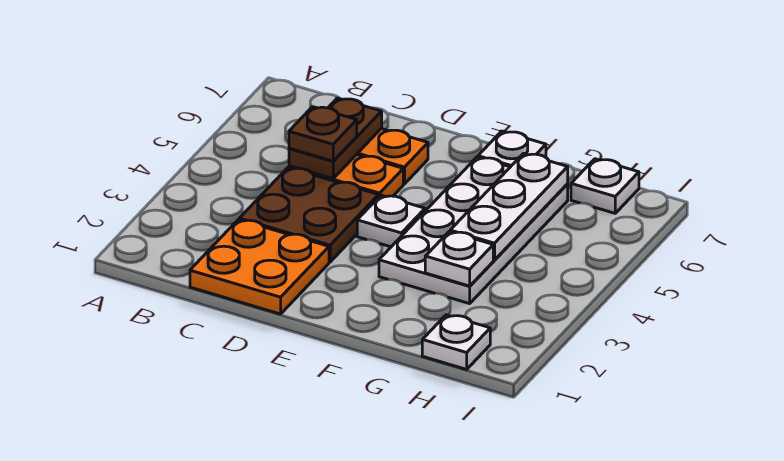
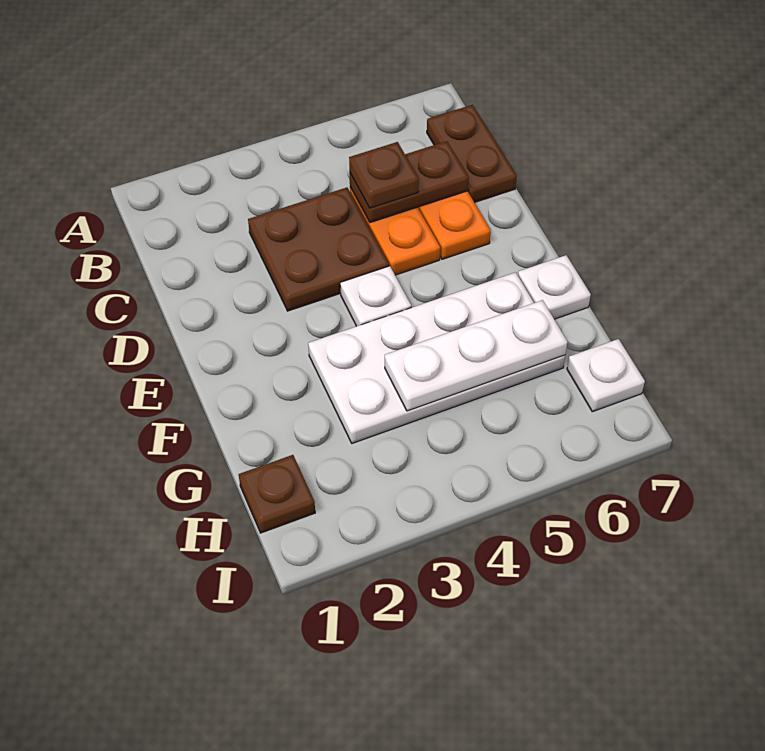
none -> brown plate B7:C7 level 1
orange plate C1:D2 level 1 -> none
white plate G3 level 2 -> none
white plate H1 level 1 -> brown plate H1 level 1

